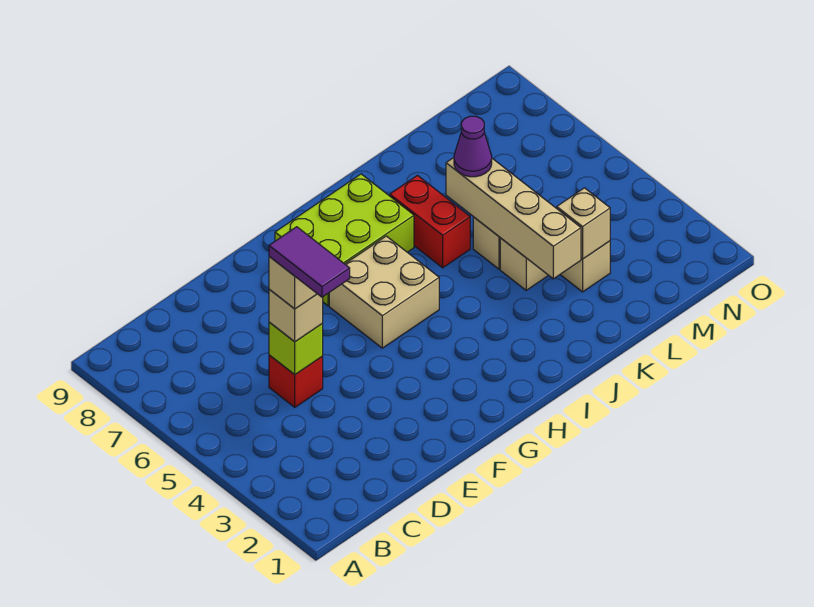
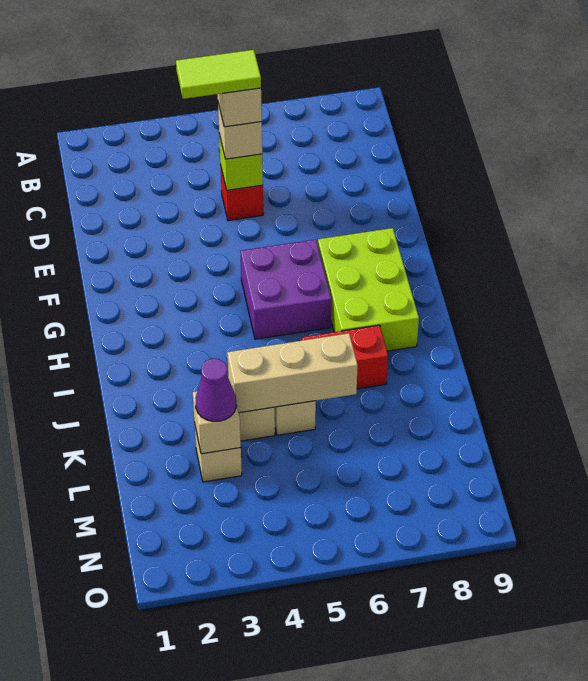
purple tile D4:D5 level 5 -> lime tile D4:D5 level 5
tan brick G5:H6 level 1 -> purple brick G5:H6 level 1
tan brick K3:K6 level 2 -> tan brick K4:K6 level 2
purple cone K6 level 3 -> purple cone L3 level 3

